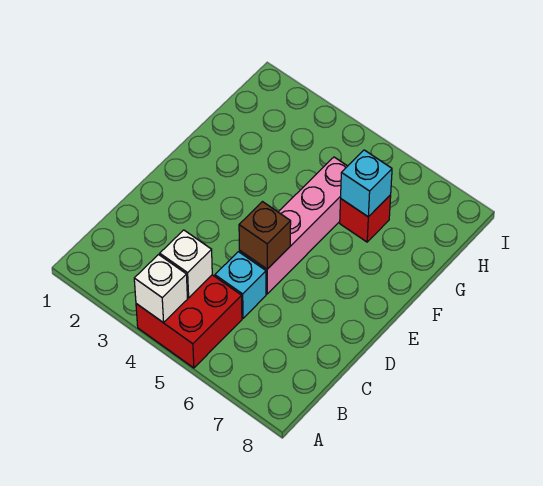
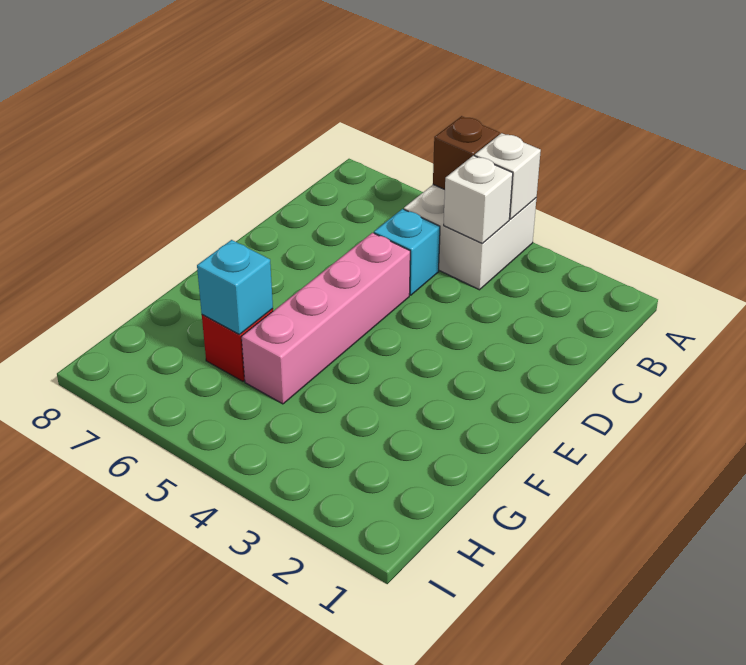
red brick A4:B5 level 1 -> white brick A4:B5 level 1
brown brick D5 level 2 -> brown brick A5 level 2

